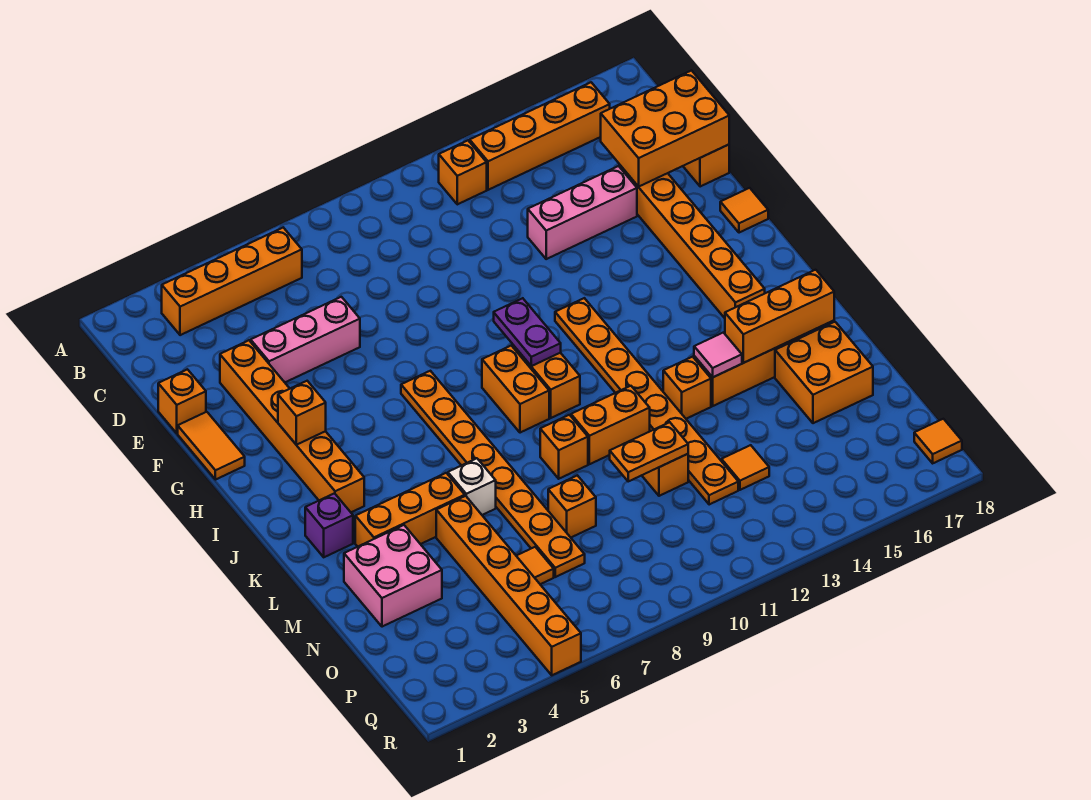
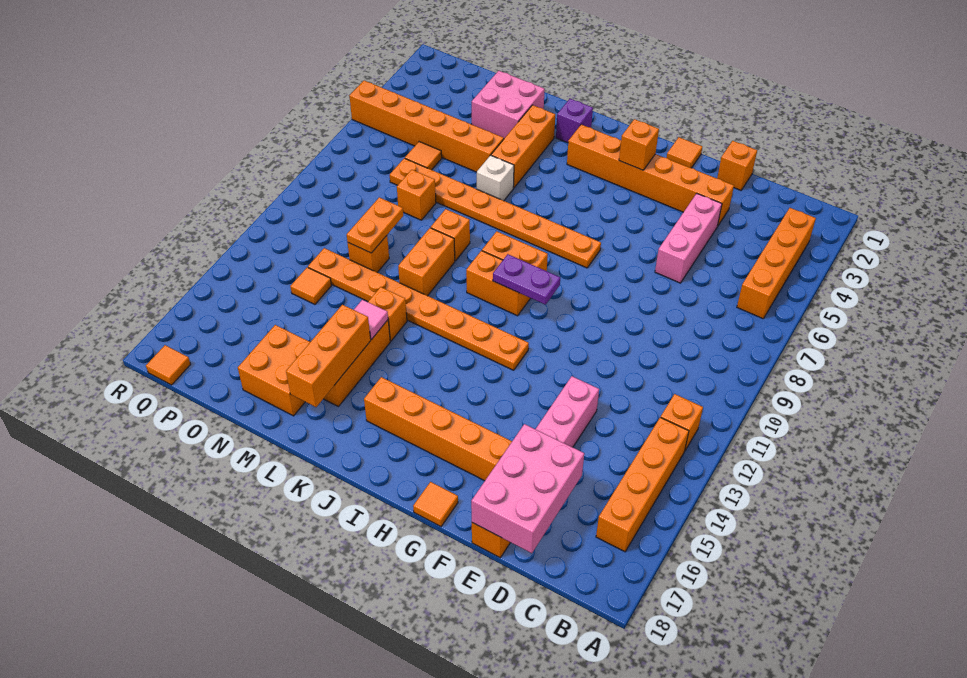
orange brick D16:E18 level 2 -> pink brick D16:E18 level 2
orange tile F1:G1 level 1 -> orange tile G1 level 1

